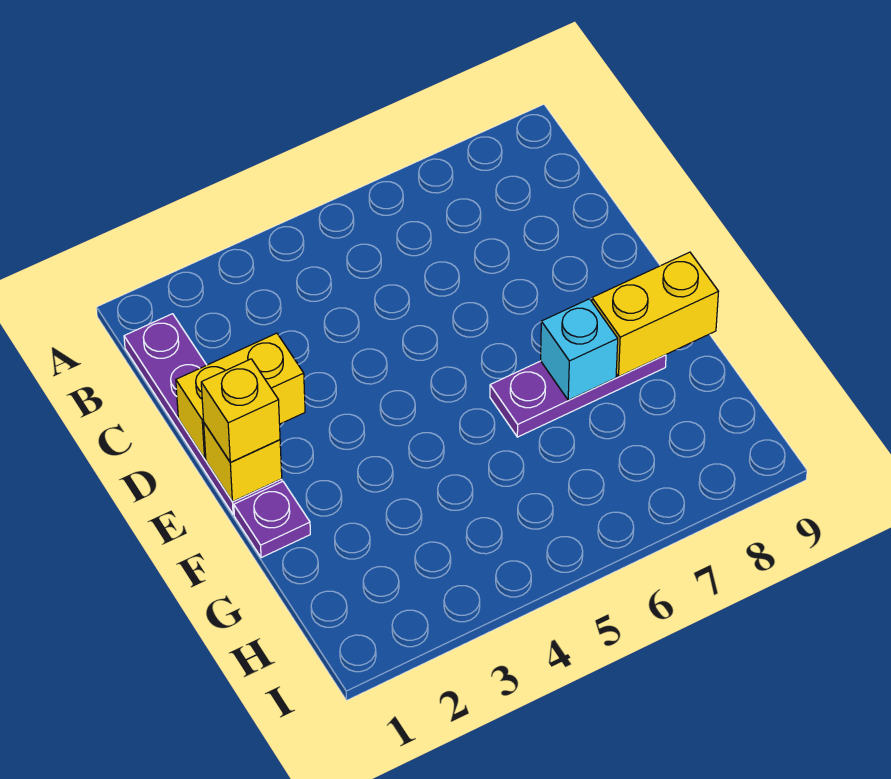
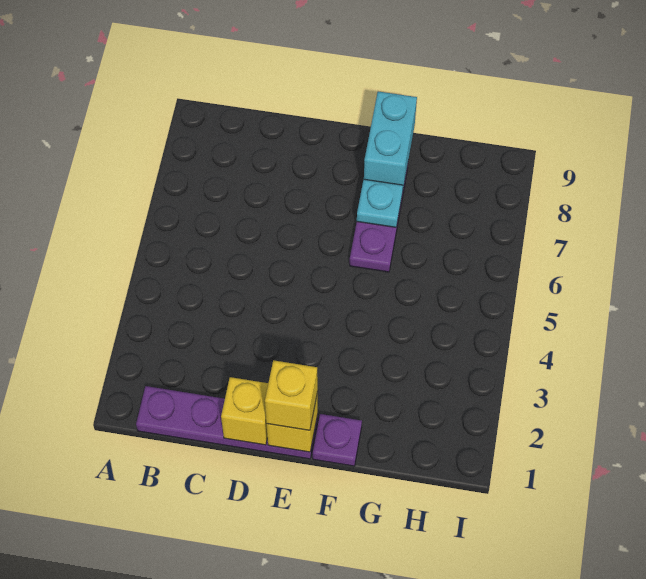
yellow brick D1:D2 level 2 -> yellow brick D1 level 2
cyan brick F7 level 2 -> cyan plate F7 level 2
yellow brick F8:F9 level 2 -> cyan brick F8:F9 level 2

